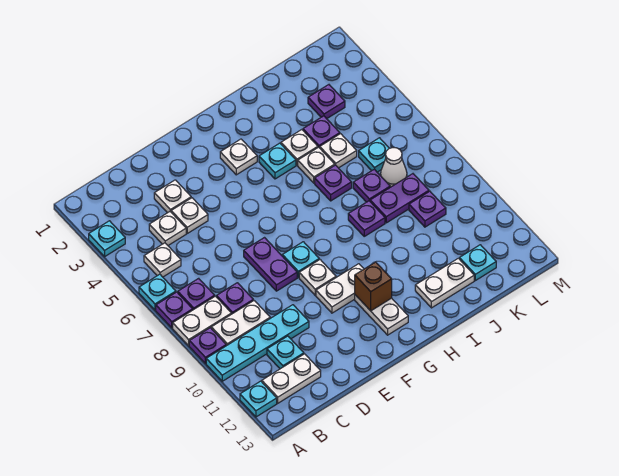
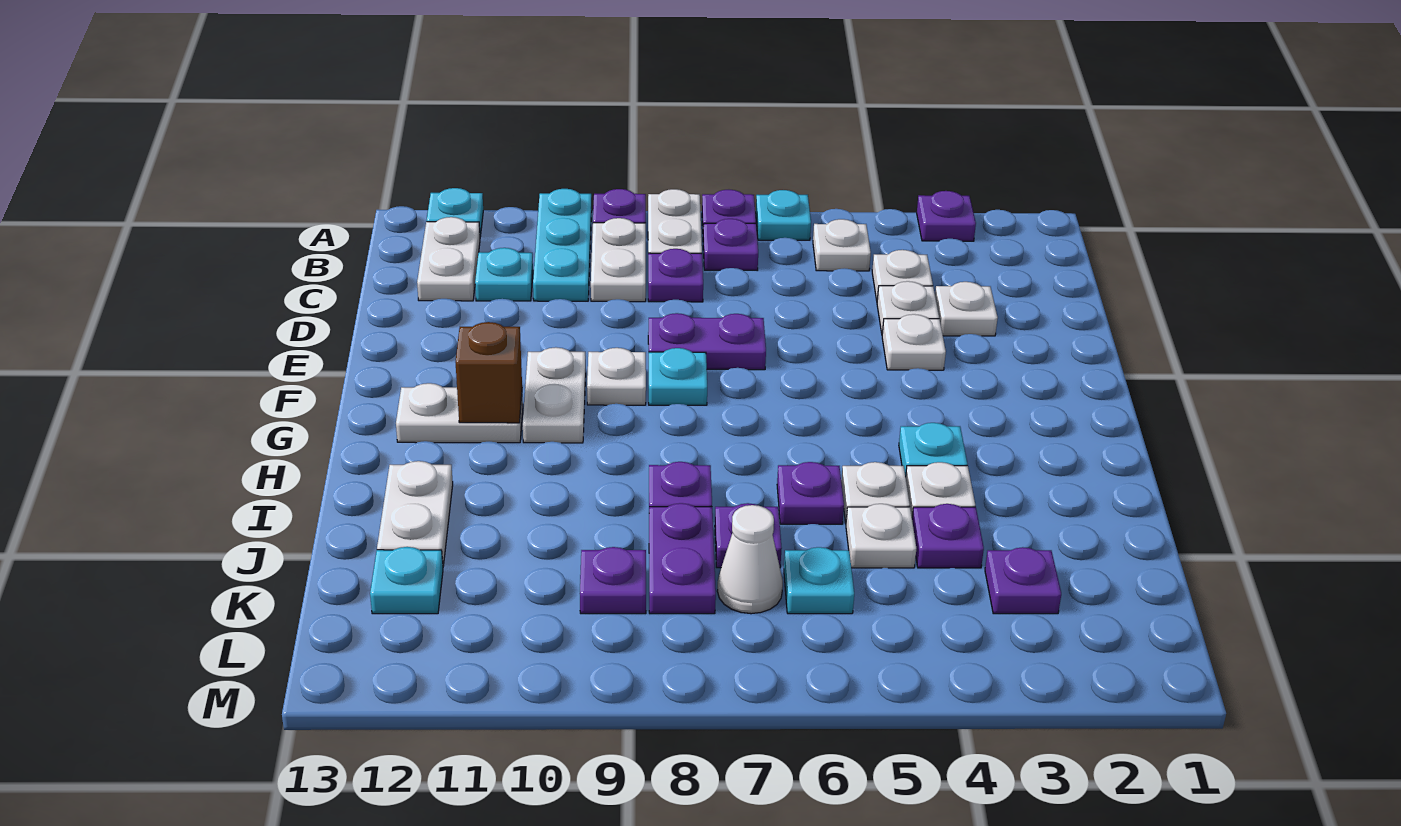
cyan plate A3 level 1 -> purple plate A3 level 1
cyan plate A10:D10 level 1 -> cyan plate A10:C10 level 1
white plate G3 level 1 -> white plate E4 level 1

